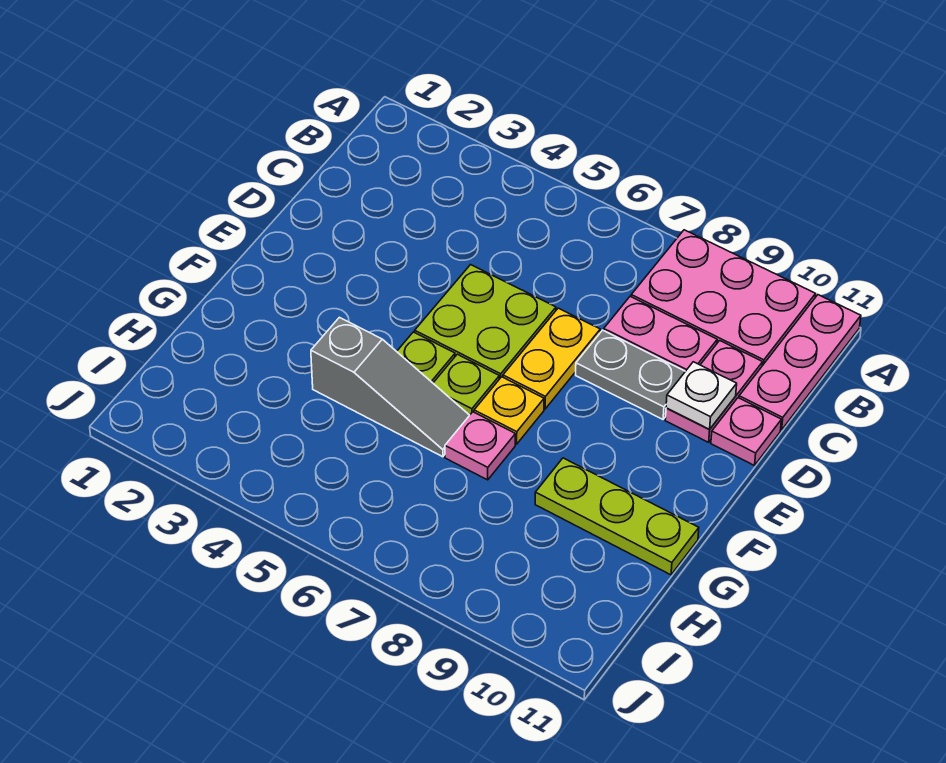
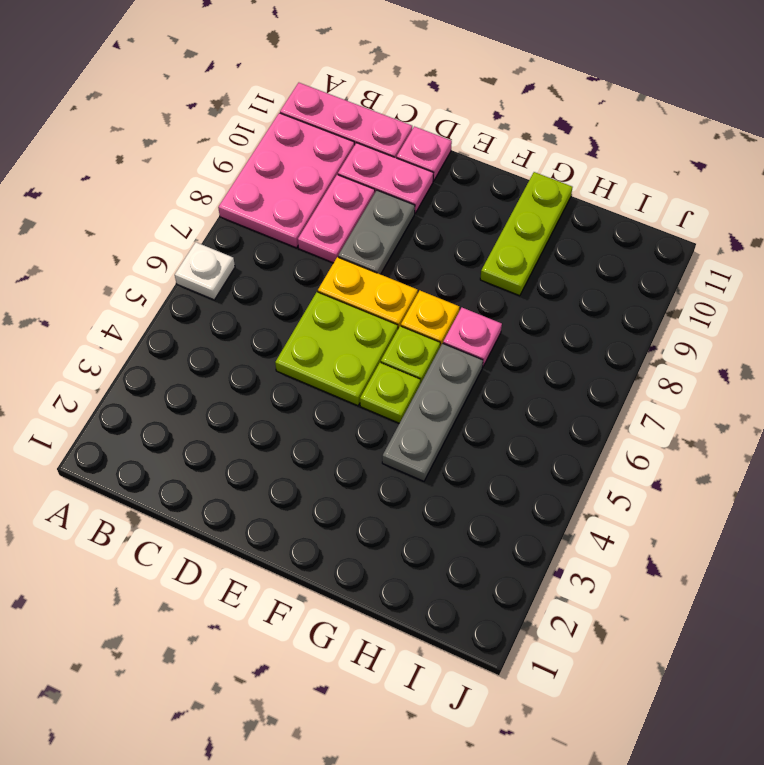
white plate D10 level 2 -> white plate A6 level 1
grey slope G4:G6 level 1 top 4 -> grey plate G4:G6 level 1

